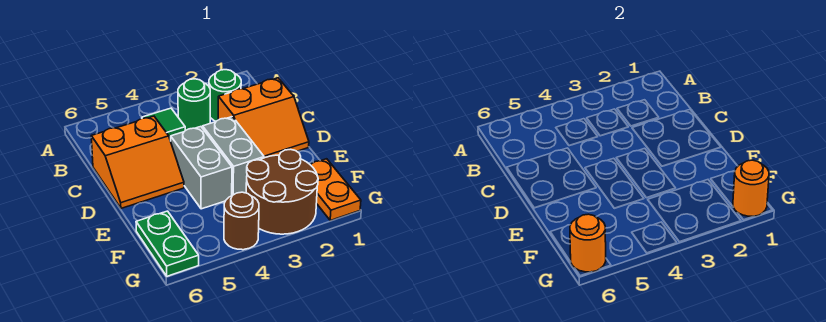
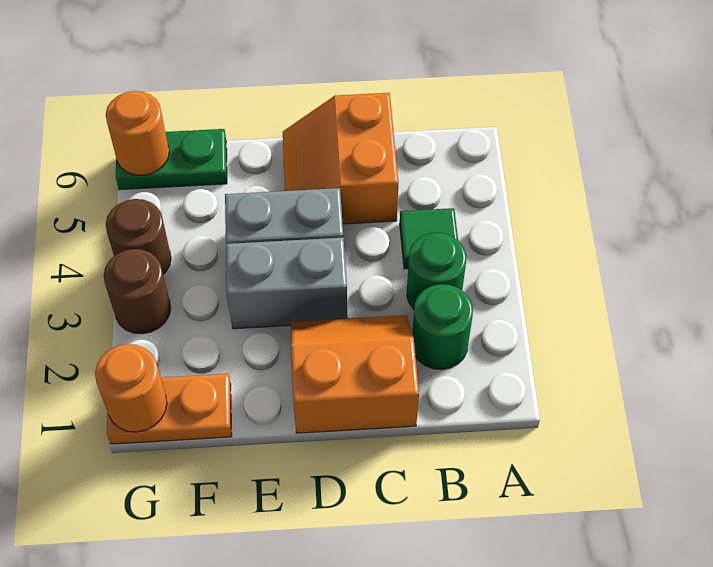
orange slope C1:D2 level 1 top C -> orange slope C1:D2 level 1 top 1
brown round brick F2:G3 level 1 -> brown round brick G3 level 1

